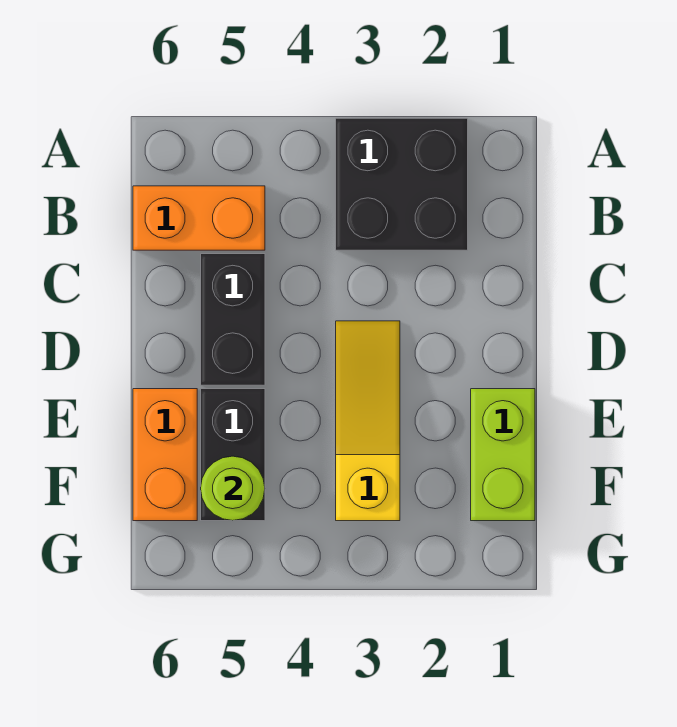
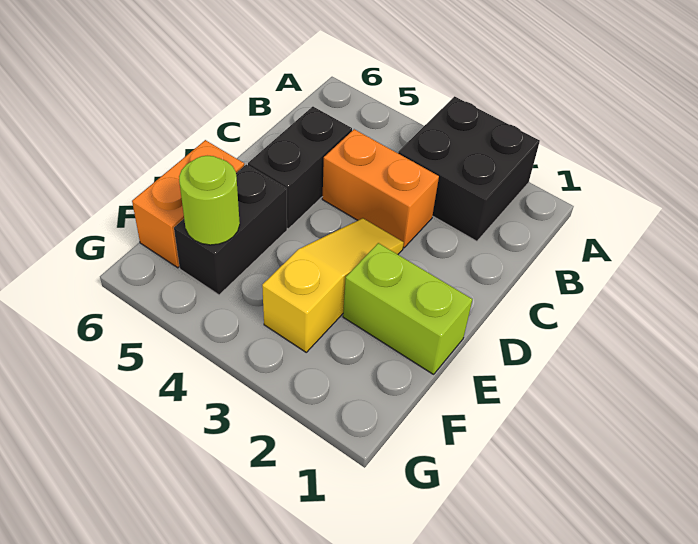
orange brick B5:B6 level 1 -> orange brick C3:C4 level 1
lime brick E1:F1 level 1 -> lime brick E1:E2 level 1

